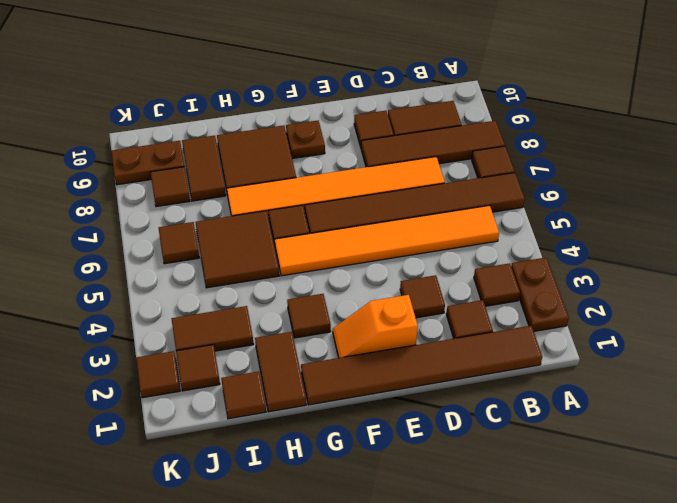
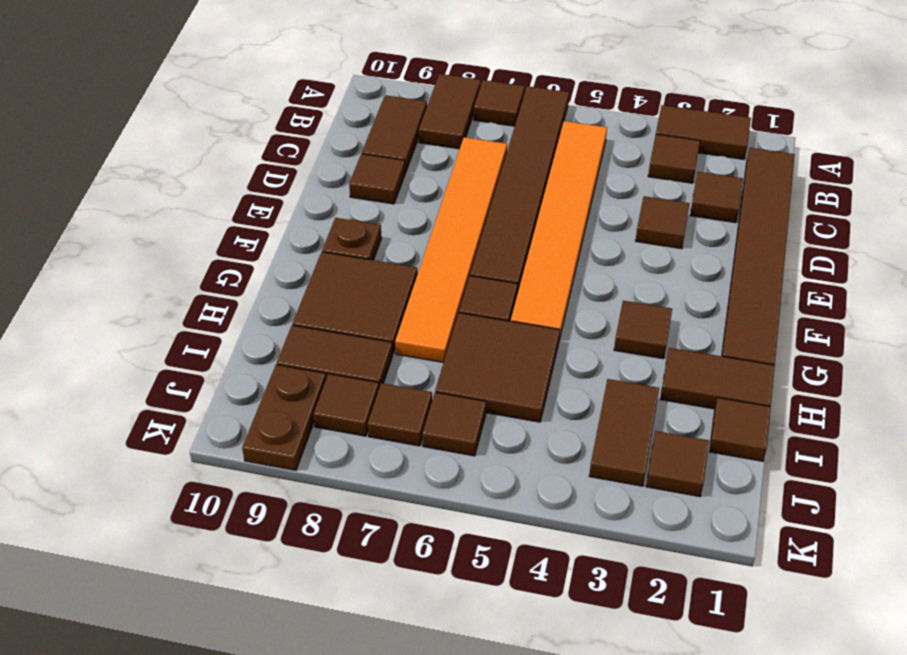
brown plate A2:A3 level 1 -> brown tile A2:A3 level 1
brown tile A8:D8 level 1 -> brown tile A8:B8 level 1
orange slope E2:F2 level 1 top E -> none
brown tile K2 level 1 -> brown tile J7 level 1

